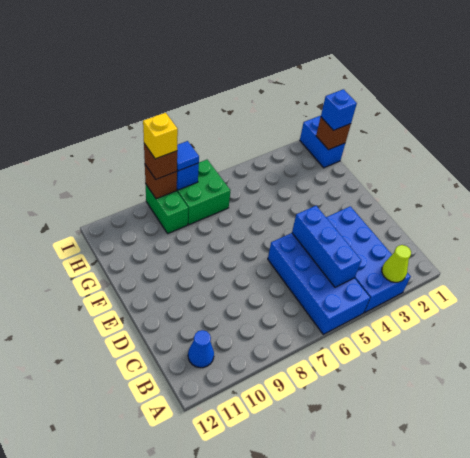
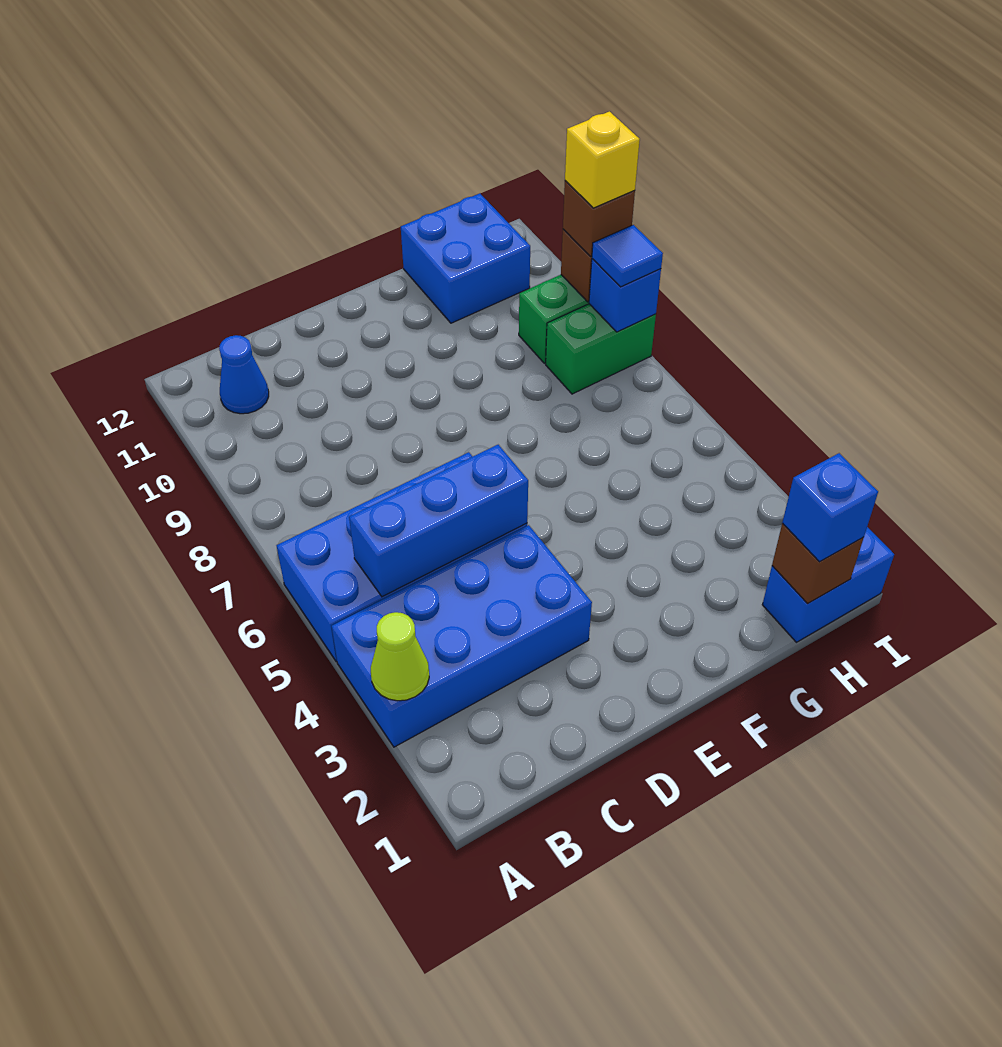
none -> blue brick G11:H12 level 1
green brick H7:I8 level 1 -> green brick H8:I8 level 1

